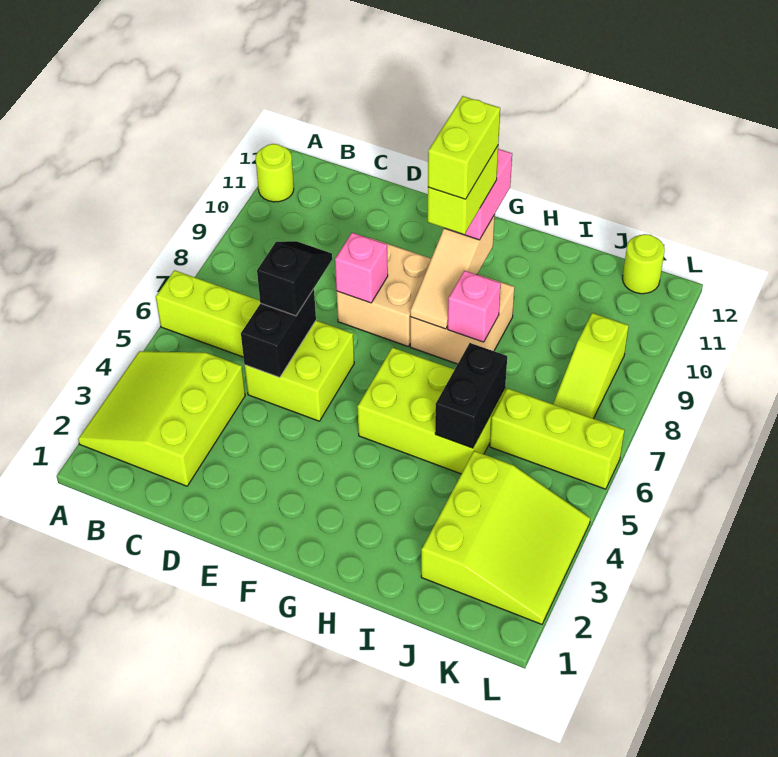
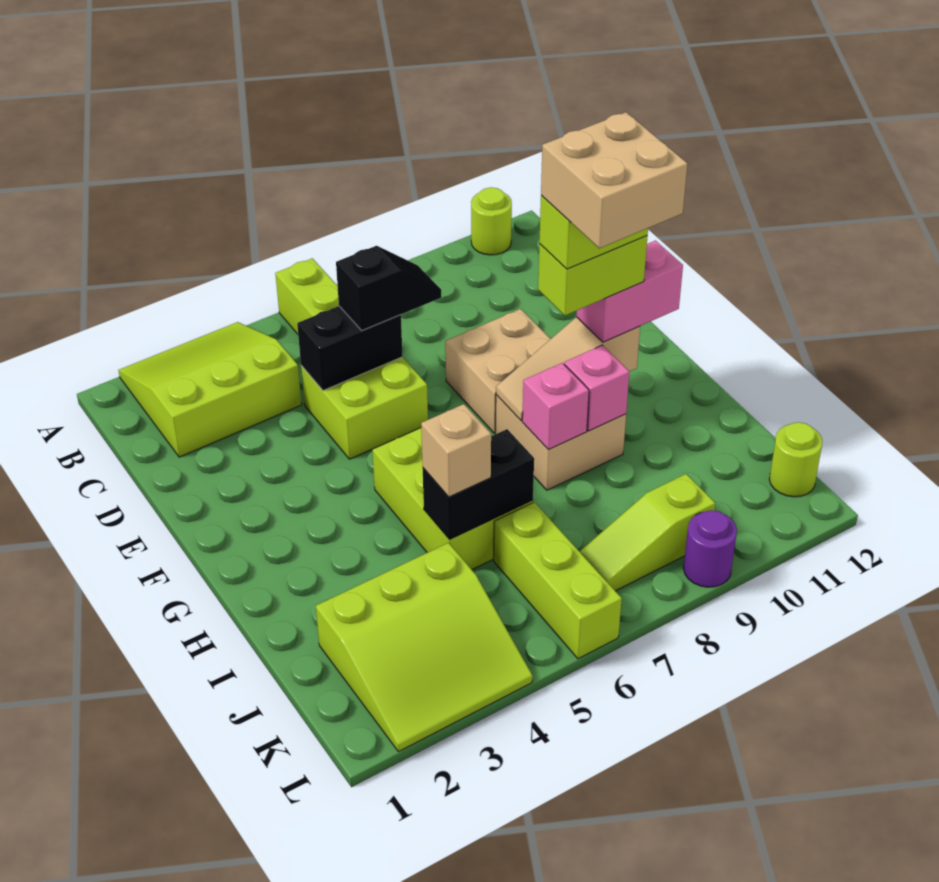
pink brick E8 level 2 -> pink brick H9 level 2
none -> tan brick G9:H10 level 6
none -> tan brick I5 level 3
none -> purple round brick L9 level 1

